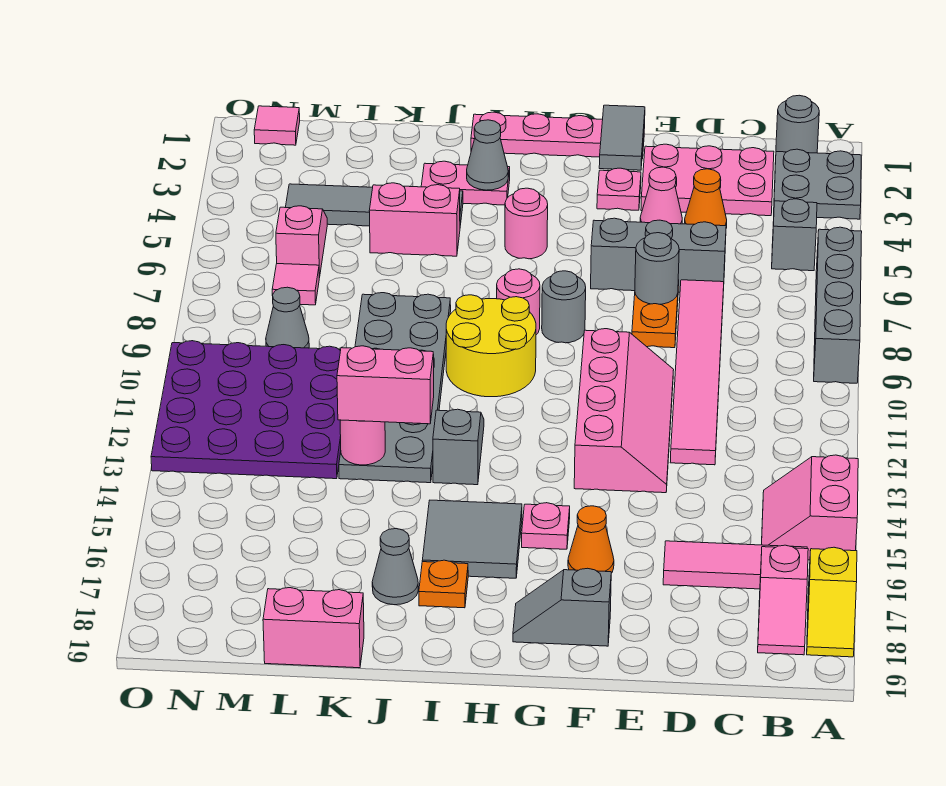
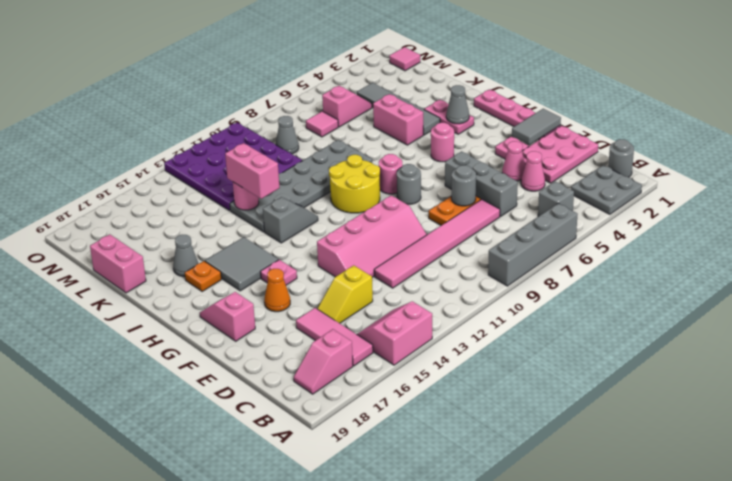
yellow slope A17:A18 level 1 top 17 -> yellow slope D14:D15 level 1 top 14
pink plate C2:E3 level 1 -> pink plate D1:E3 level 1
orange cone D4 level 1 -> pink cone D4 level 1
grey slope F18:G18 level 1 top F -> pink slope F18:G18 level 1 top F

